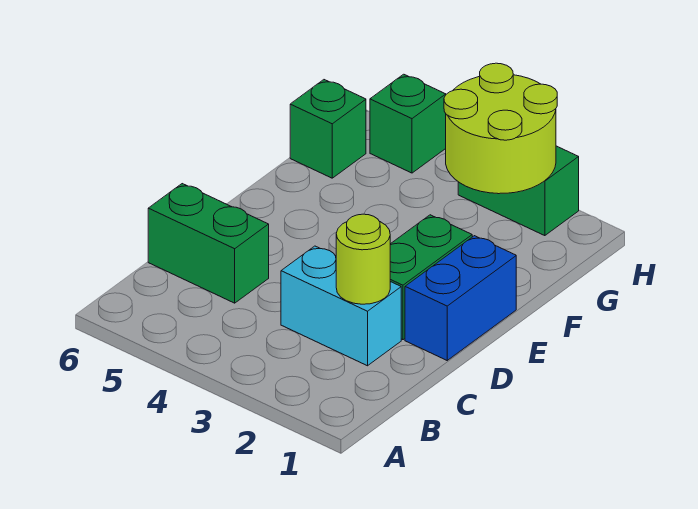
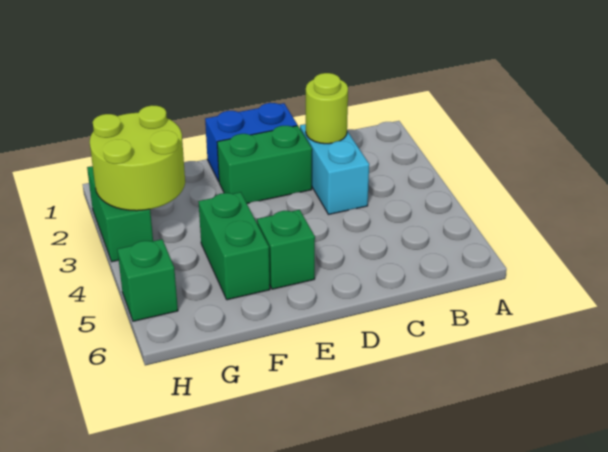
green brick C5:C6 level 1 -> green brick F4:F5 level 1
green brick G6 level 1 -> green brick E5 level 1

